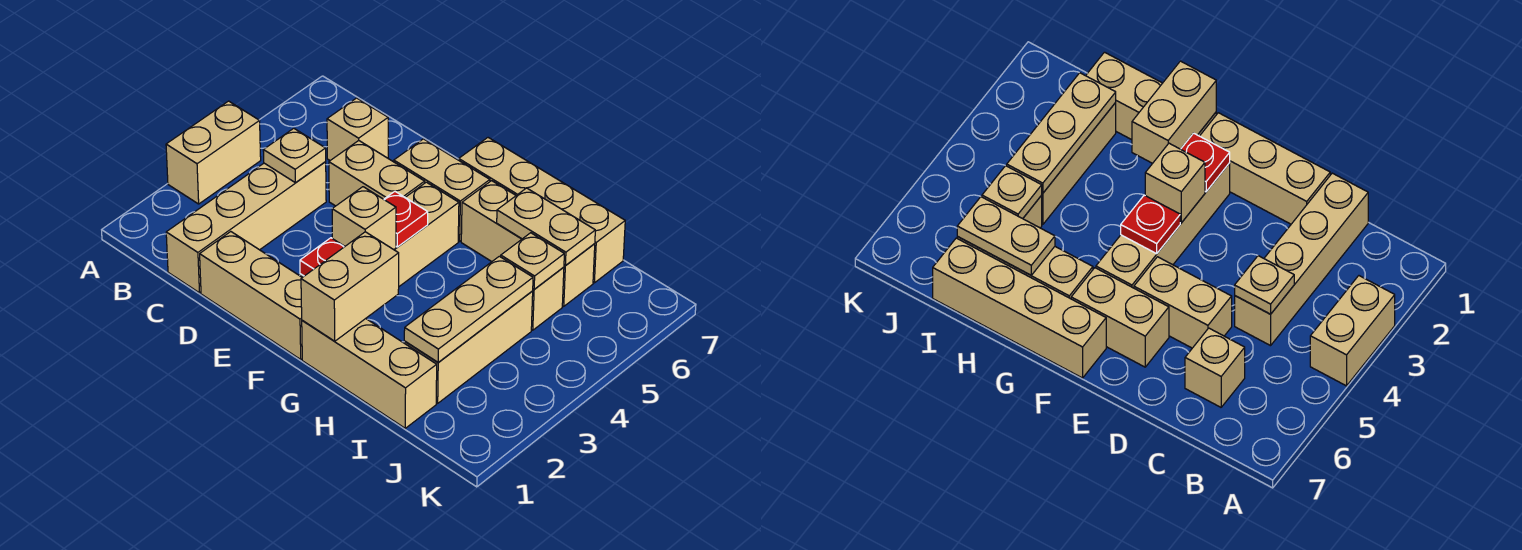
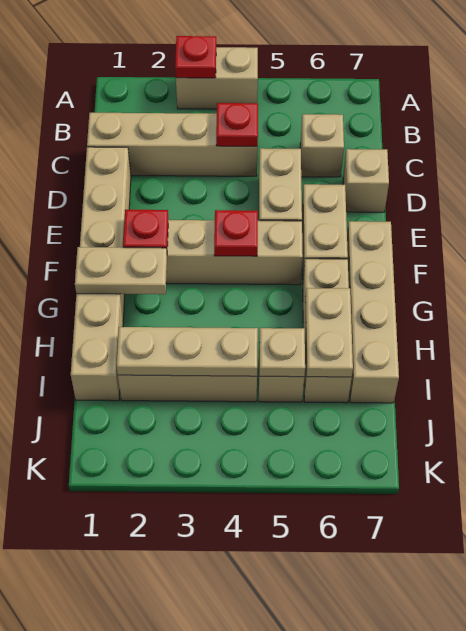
none -> red plate A3 level 2
tan plate C4 level 2 -> red plate C4 level 2
tan brick F3 level 2 -> tan brick D7 level 1
tan brick G1:G2 level 2 -> tan plate G1:G2 level 2

